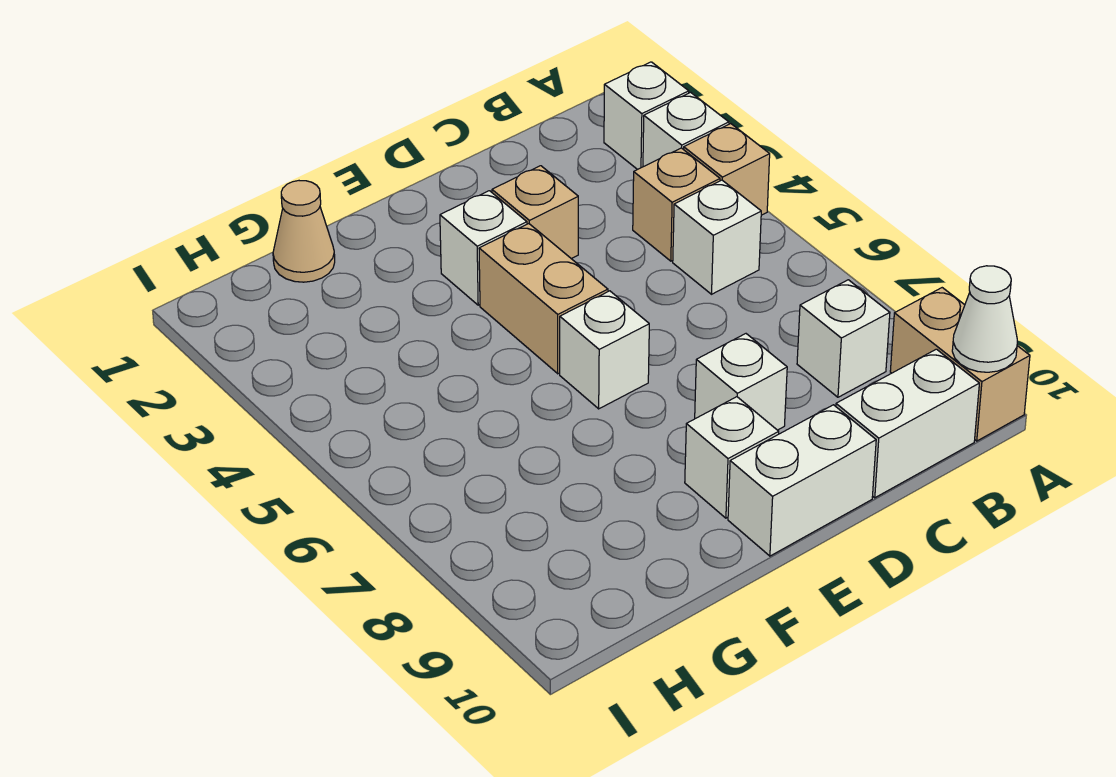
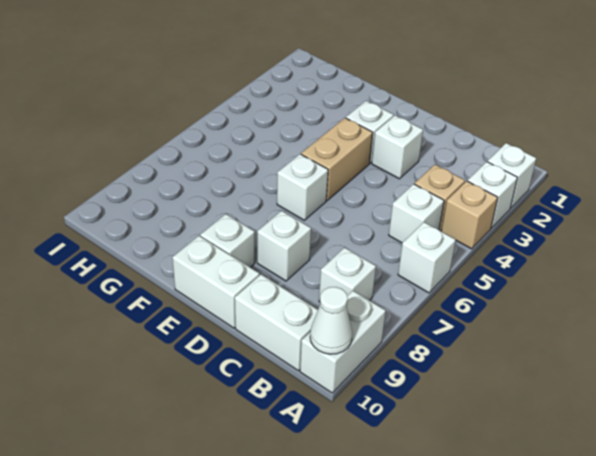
none -> white brick A6 level 1
tan brick A9:A10 level 1 -> white brick A9:A10 level 1
tan brick D3 level 1 -> white brick D3 level 1
tan cone G1 level 1 -> none

